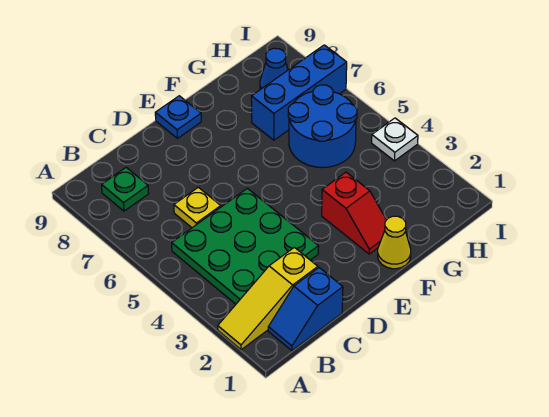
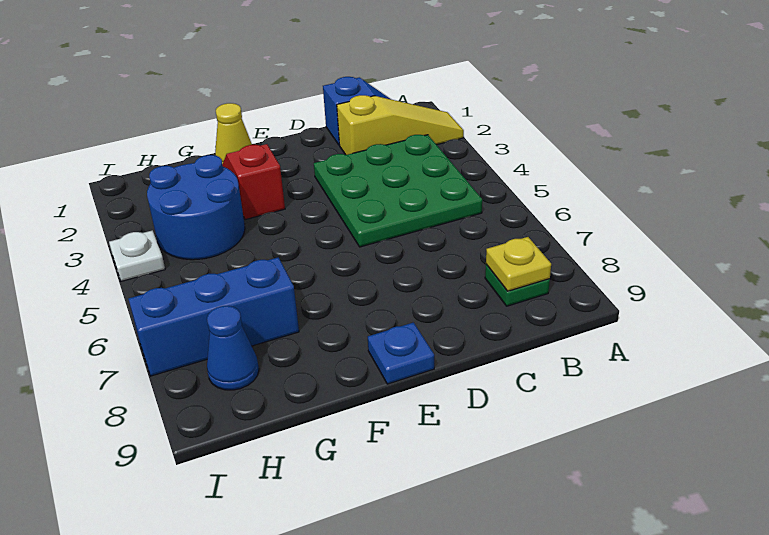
yellow plate C6 level 1 -> yellow plate B8 level 2
blue round brick G5:H6 level 1 -> blue round brick G3:H4 level 1

